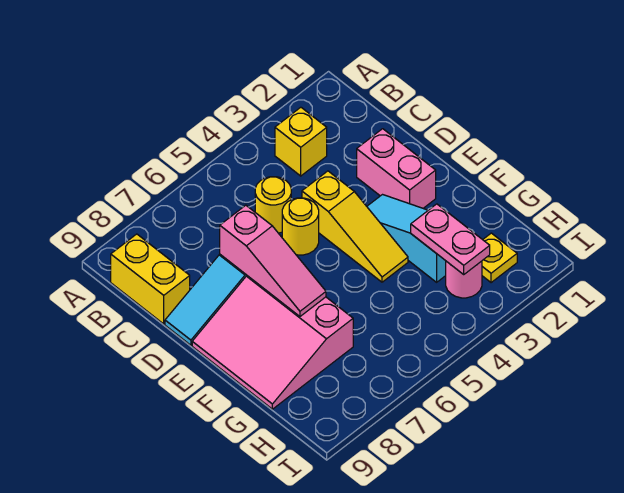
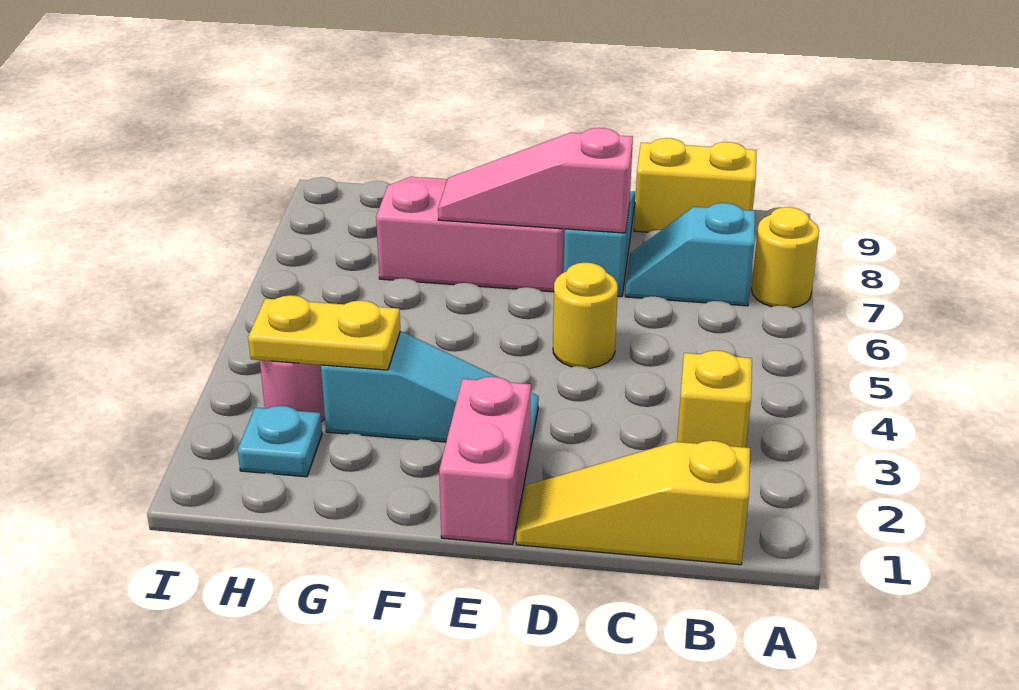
none -> cyan slope B7:C7 level 1 top B
yellow round brick C5 level 1 -> yellow round brick A7 level 1
pink brick D2:E2 level 1 -> pink brick E1:E2 level 1
yellow slope D4:F4 level 1 top D -> yellow slope B1:D1 level 1 top B
pink plate G3:H3 level 2 -> yellow plate G3:H3 level 2
yellow plate H2 level 1 -> cyan plate H2 level 1

